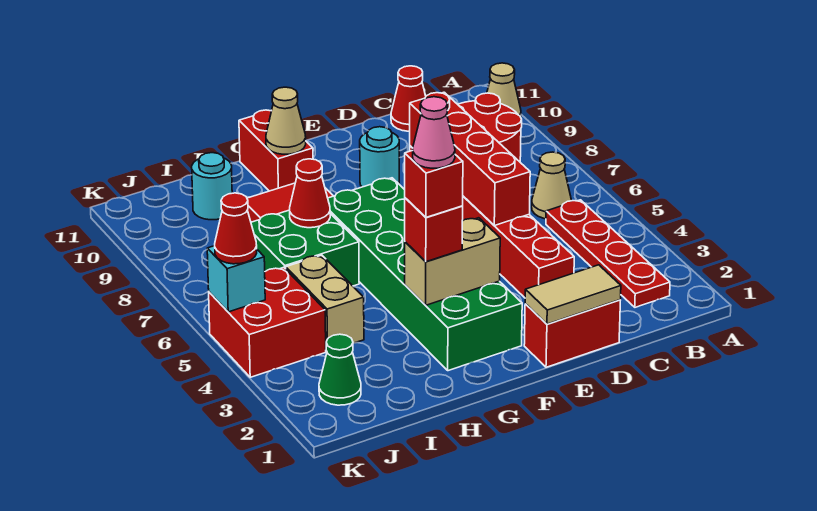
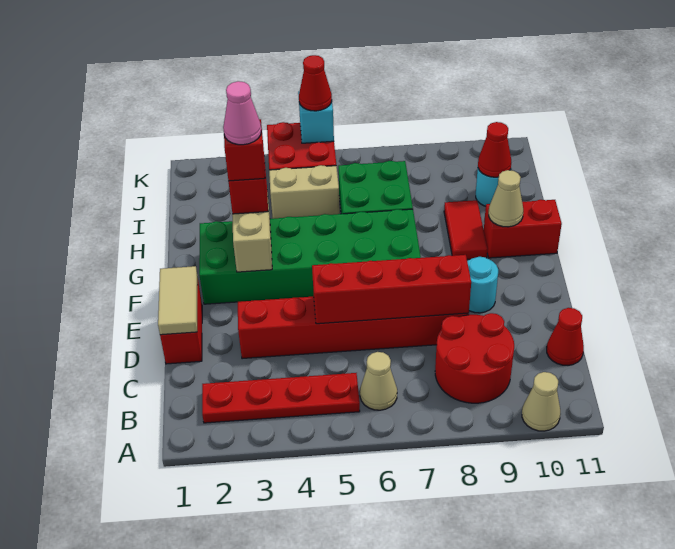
red cone H7 level 2 -> red cone I10 level 2
green cone J2 level 1 -> none

